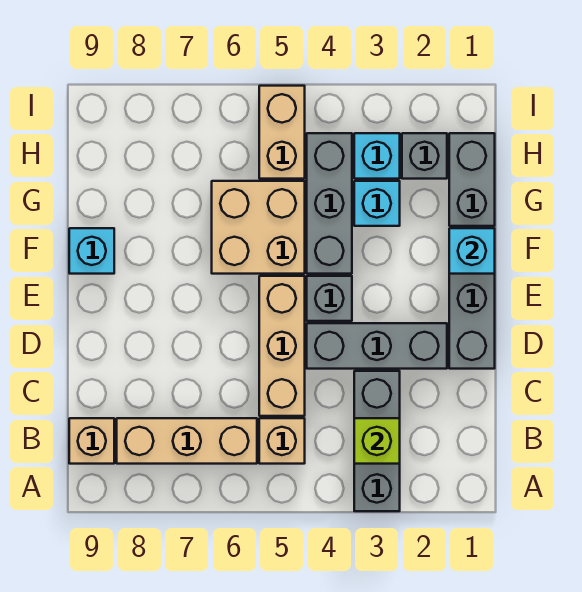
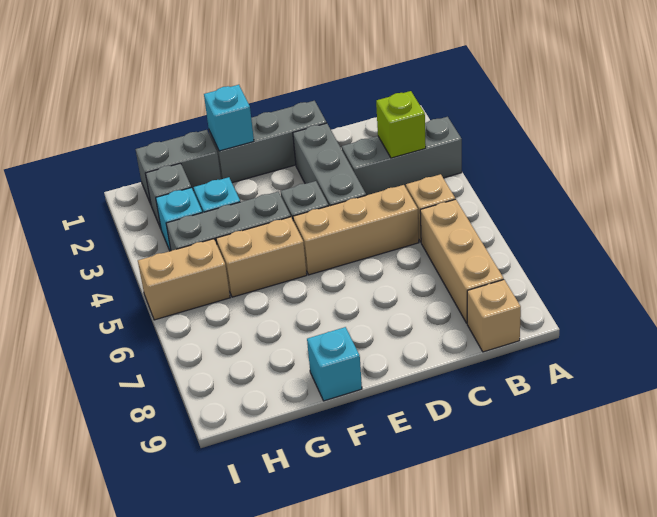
tan brick F5:G6 level 1 -> tan brick F5:G5 level 1

